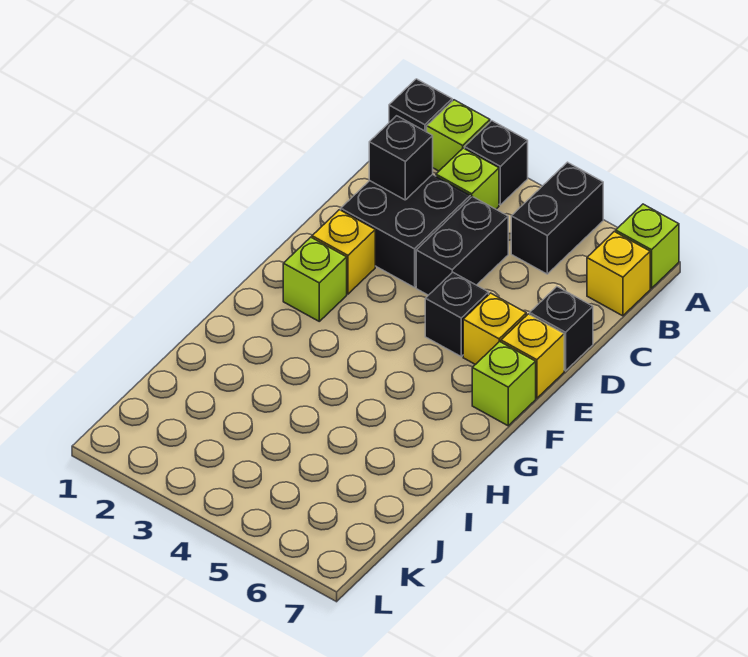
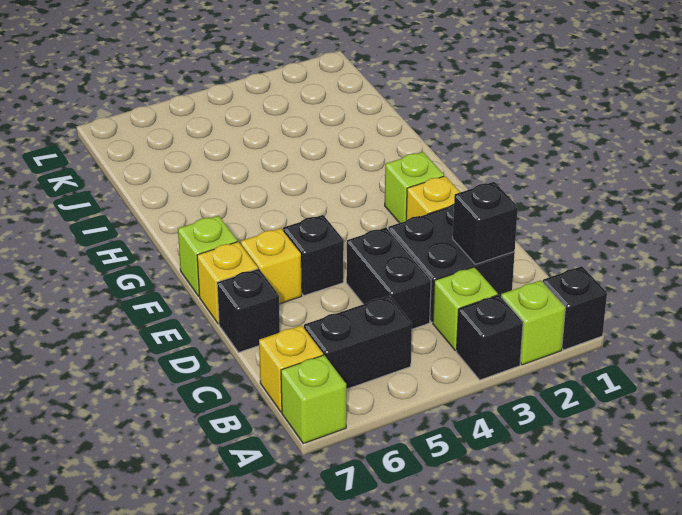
black brick A5:B5 level 1 -> black brick B5:B6 level 1

